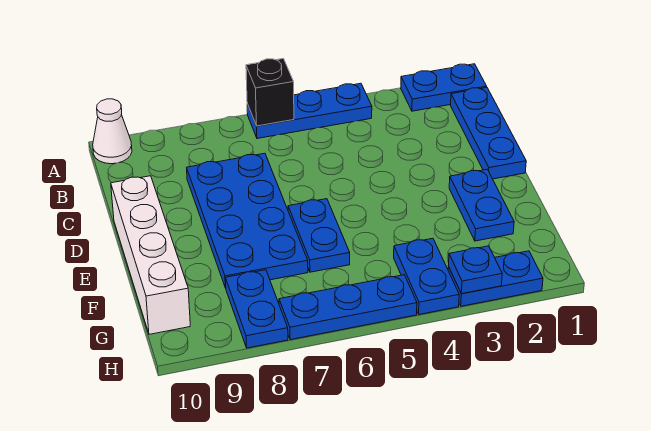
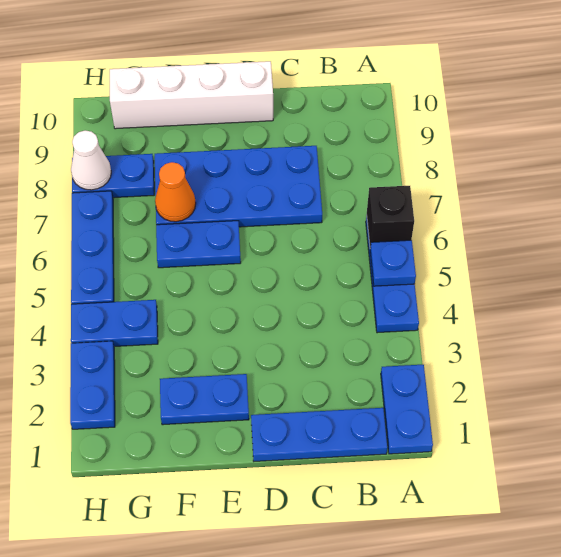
white cone A10 level 1 -> white cone H8 level 2
none -> orange cone F7 level 2
blue plate H3 level 2 -> blue plate A5 level 2

